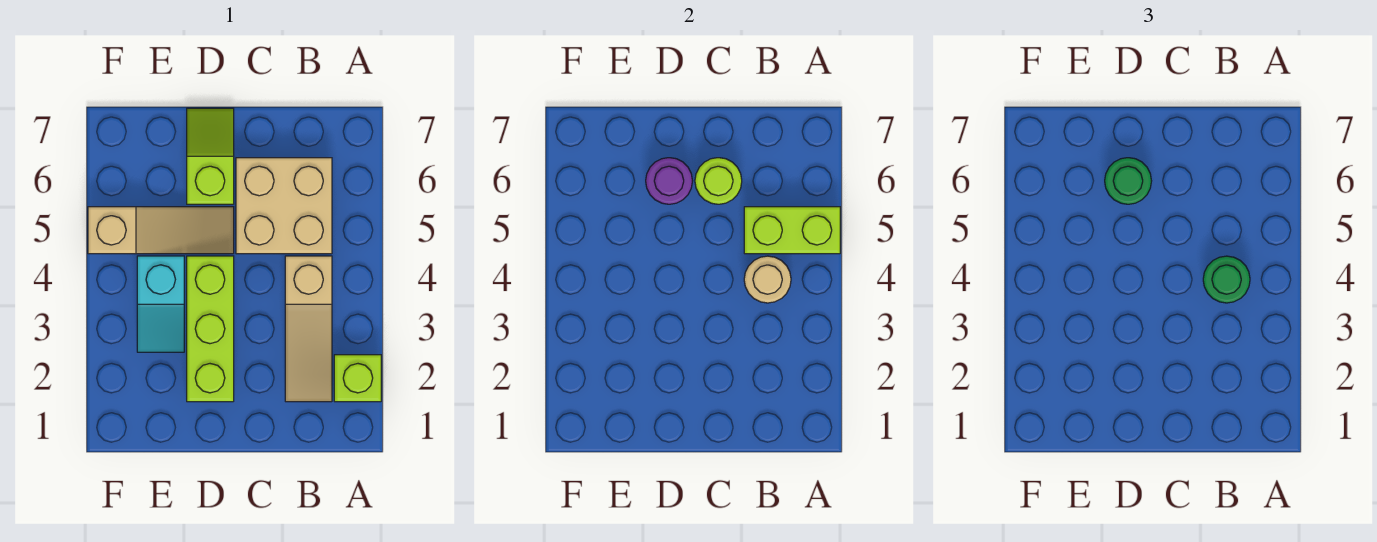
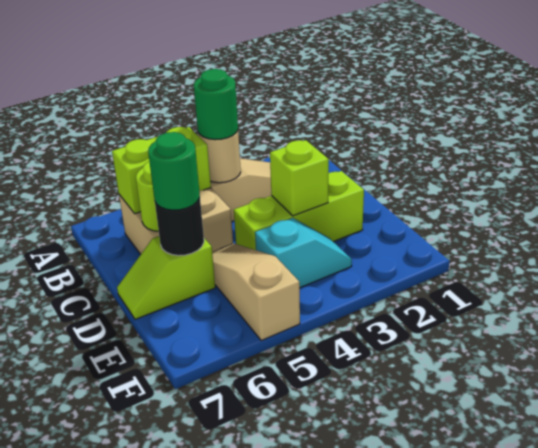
lime brick A2 level 1 -> lime brick D3 level 2
lime brick A5:B5 level 2 -> lime brick B5:B6 level 2
purple round brick D6 level 2 -> black round brick D6 level 2

